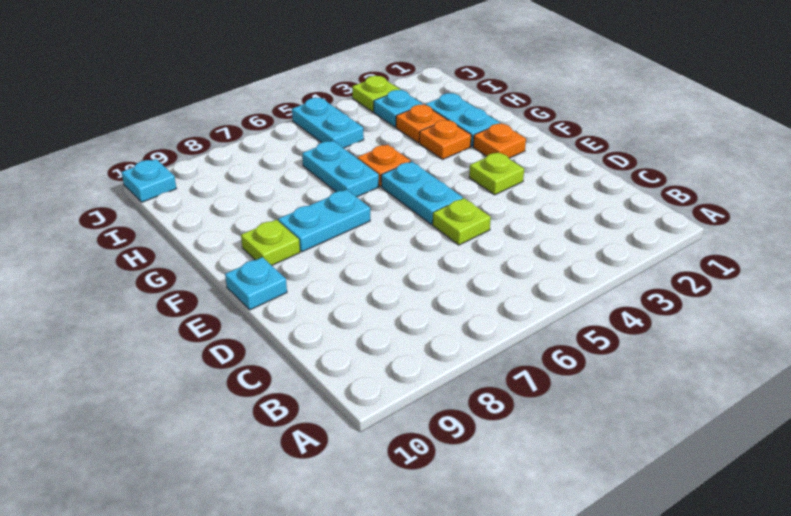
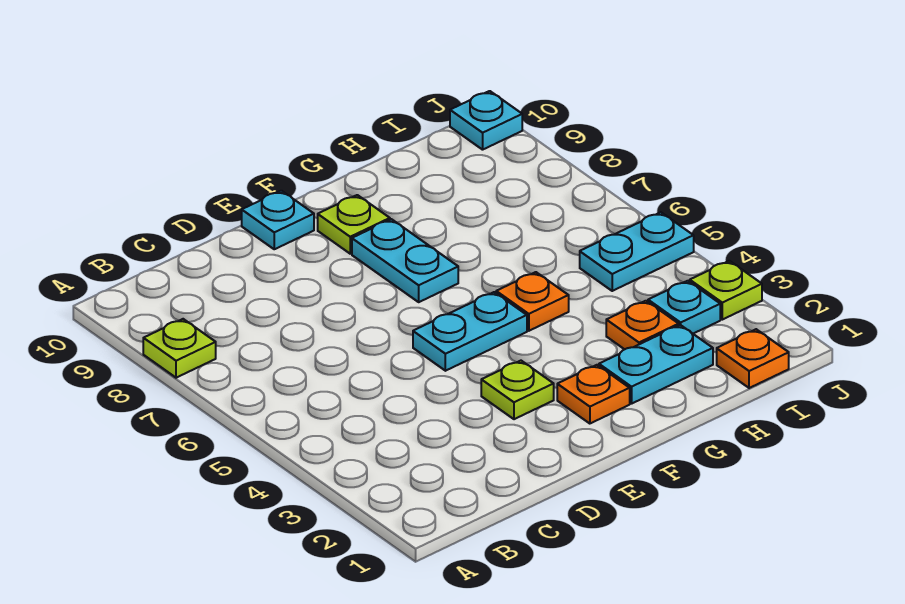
lime plate D5 level 1 -> lime plate A8 level 1
orange plate G3 level 1 -> orange plate I1 level 1
cyan plate G6:H6 level 1 -> none

